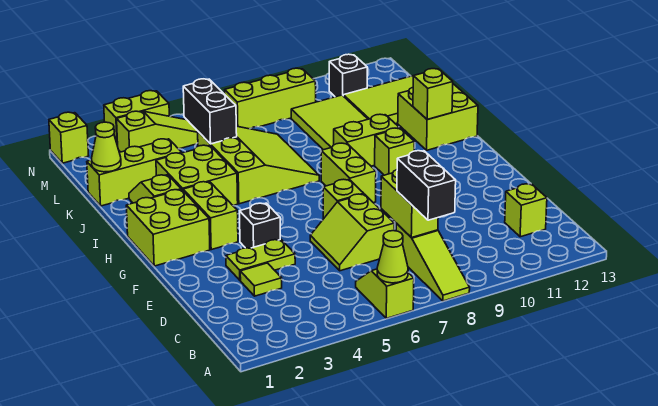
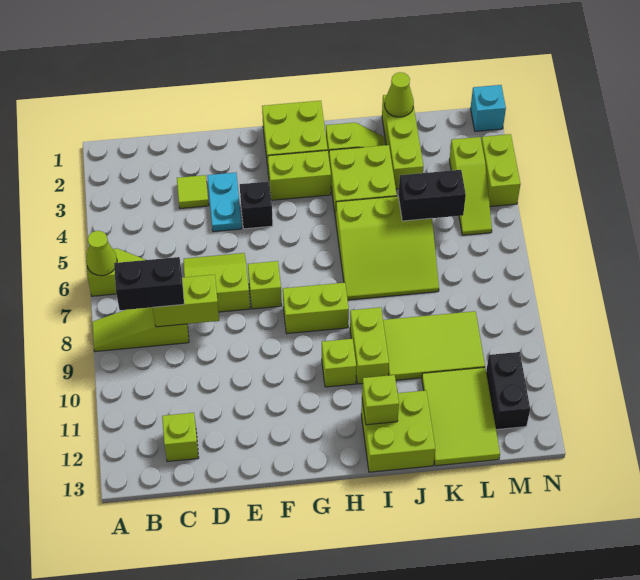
lime plate E3:E4 level 1 -> cyan plate E3:E4 level 1
lime brick M7:M9 level 1 -> none
black brick M11 level 1 -> black brick M11:M12 level 1
lime brick N1 level 1 -> cyan brick N1 level 1

